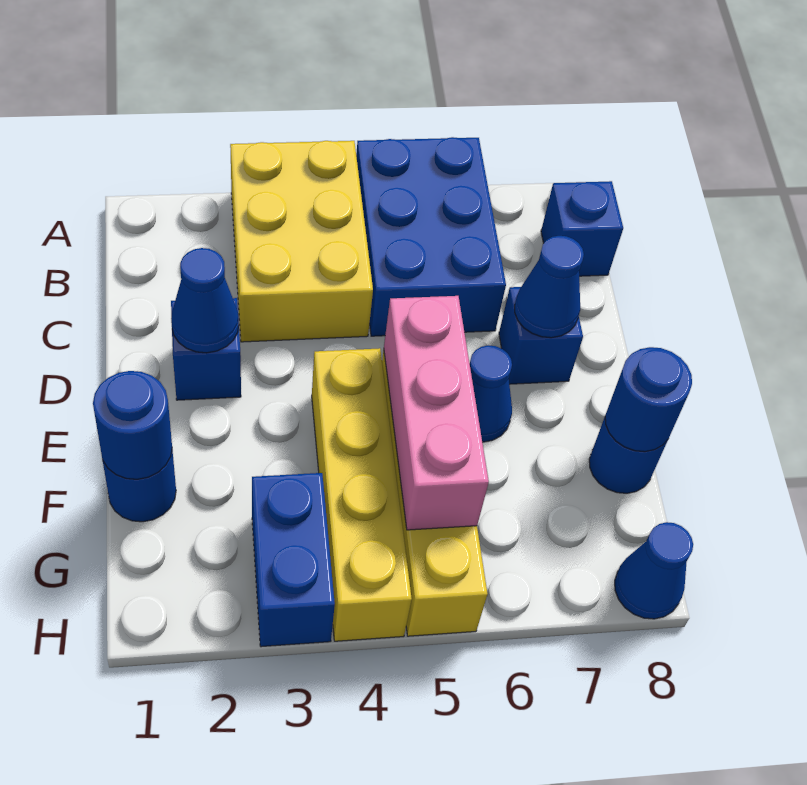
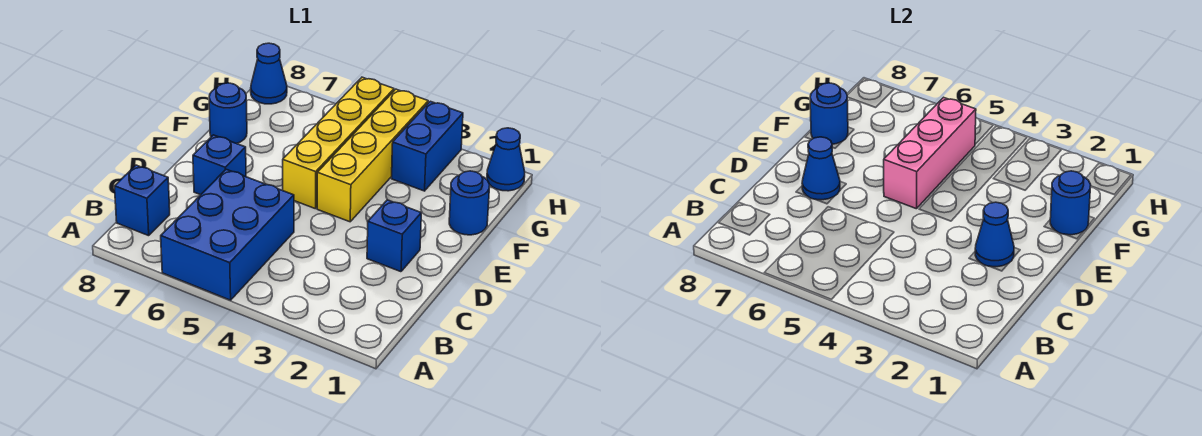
yellow brick A3:C4 level 1 -> none
blue cone E6 level 1 -> blue cone H1 level 1

